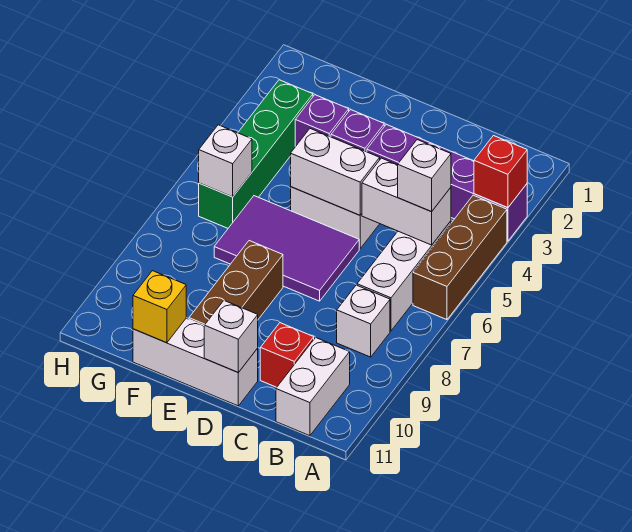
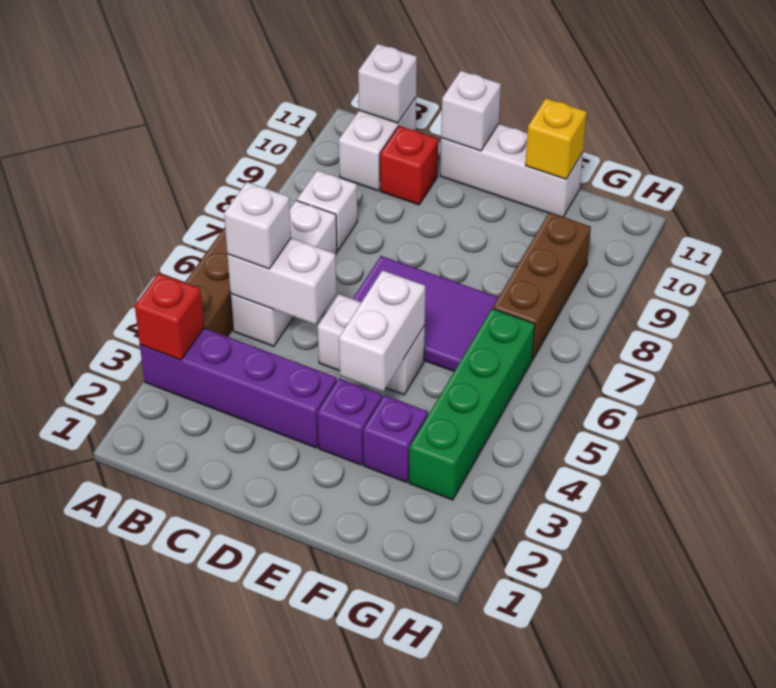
white brick D5:E5 level 2 -> white brick E4:E5 level 2
brown brick E8:E10 level 1 -> brown brick G7:G9 level 1
white brick G6 level 2 -> white brick B11 level 2

